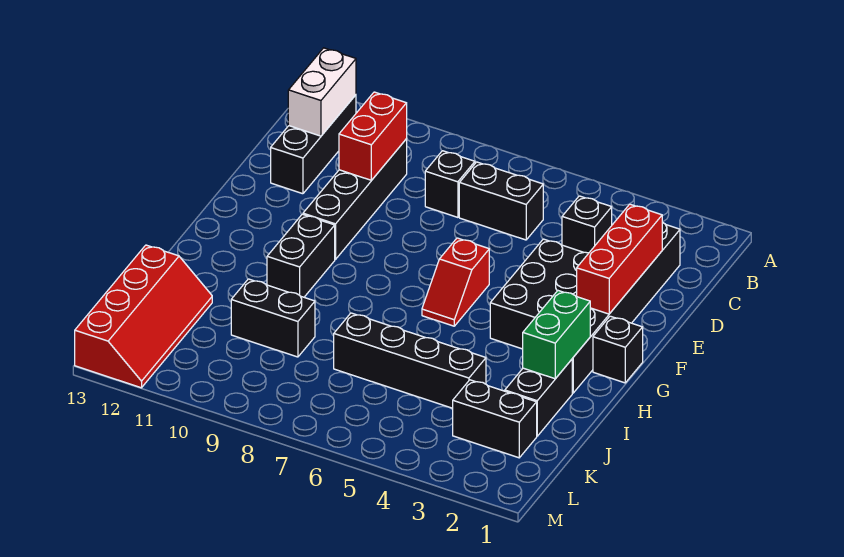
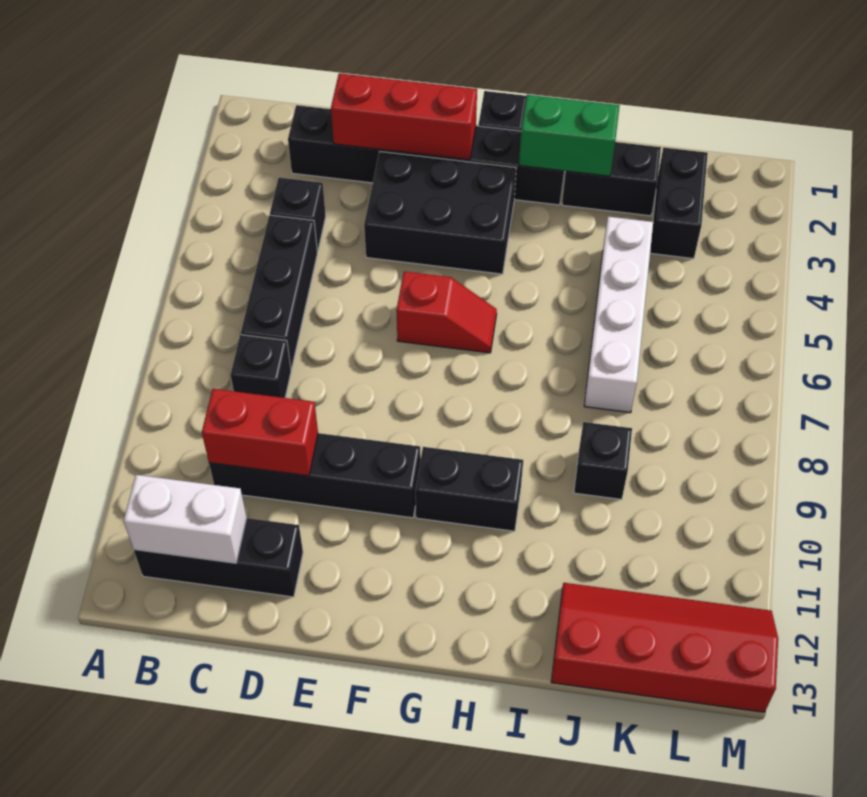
black brick C6:C7 level 1 -> black brick C5:C7 level 1
black brick J4:J7 level 1 -> white brick J4:J7 level 1
black brick J9:J10 level 1 -> black brick J9 level 1

